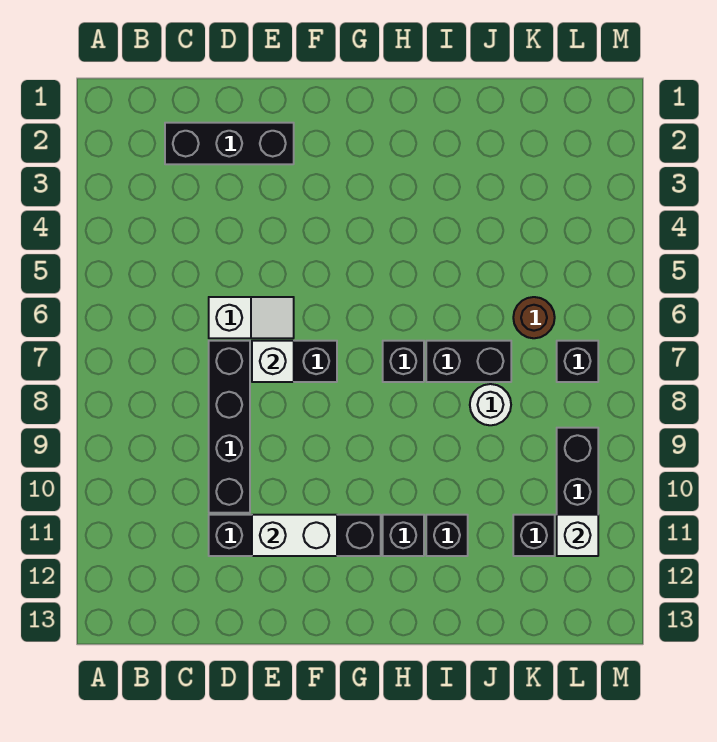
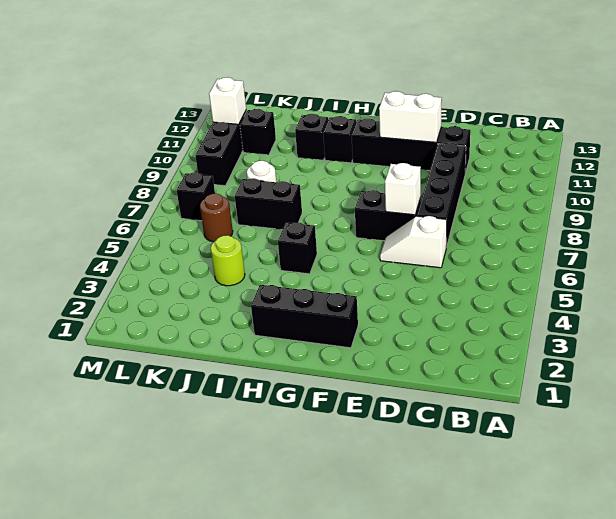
black brick C2:E2 level 1 -> black brick F2:H2 level 1
black brick H7 level 1 -> black brick H5 level 1
none -> lime round brick J4 level 1

